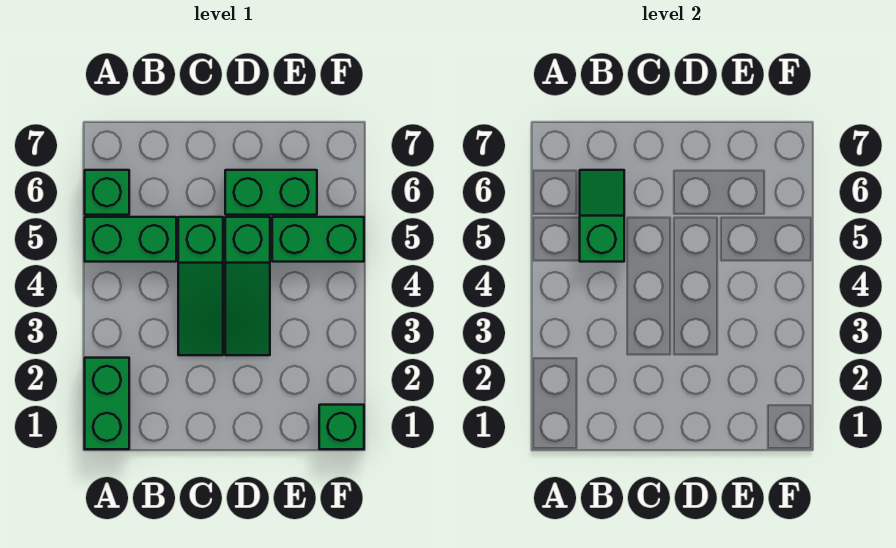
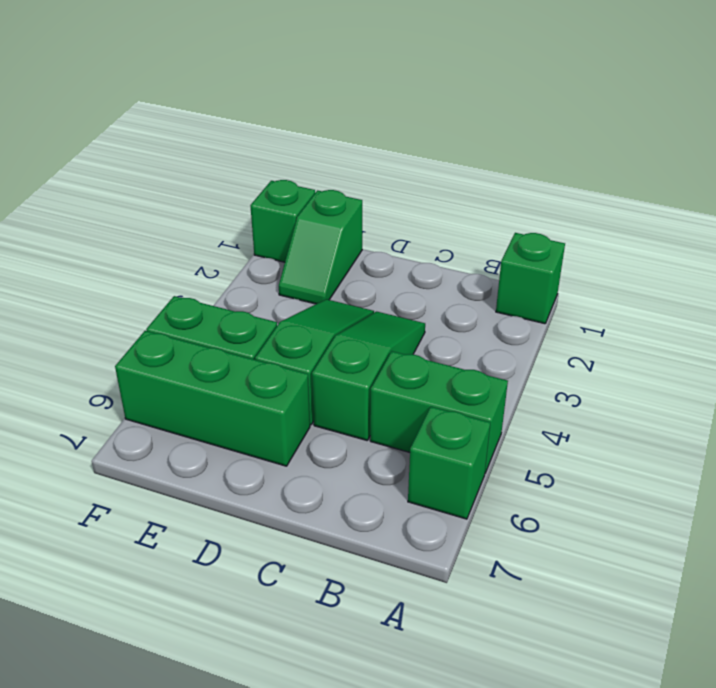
green brick A1:A2 level 1 -> green brick A1 level 1
green slope B5:B6 level 2 top 5 -> green slope E1:E2 level 1 top 1
green brick D6:E6 level 1 -> green brick D6:F6 level 1

